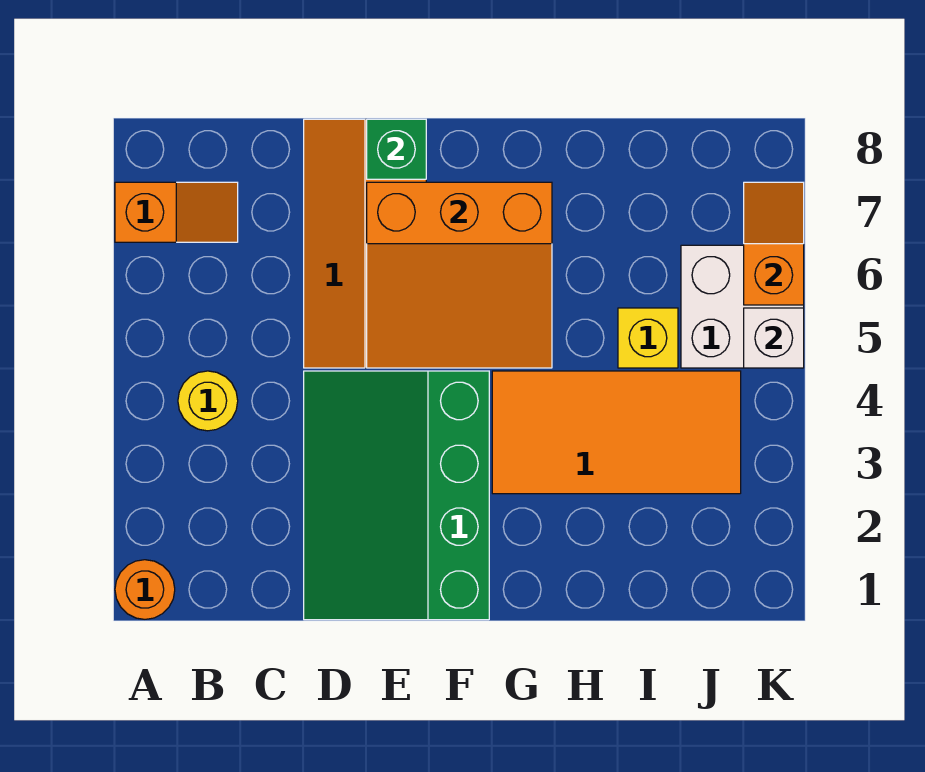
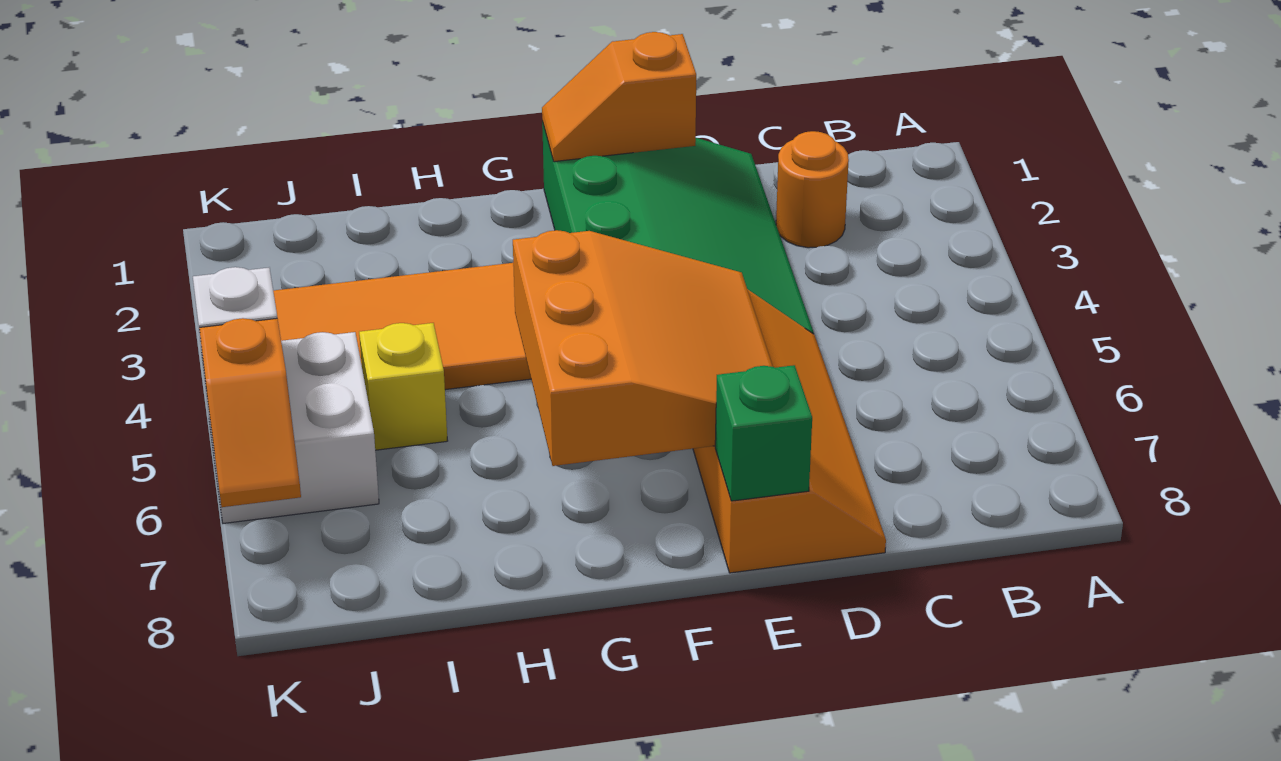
orange round brick A1 level 1 -> orange round brick C2 level 1
orange slope A7:B7 level 1 top A -> orange slope E1:F1 level 2 top E
yellow round brick B4 level 1 -> none
orange slope E5:G7 level 2 top 7 -> orange slope E5:G7 level 2 top G

